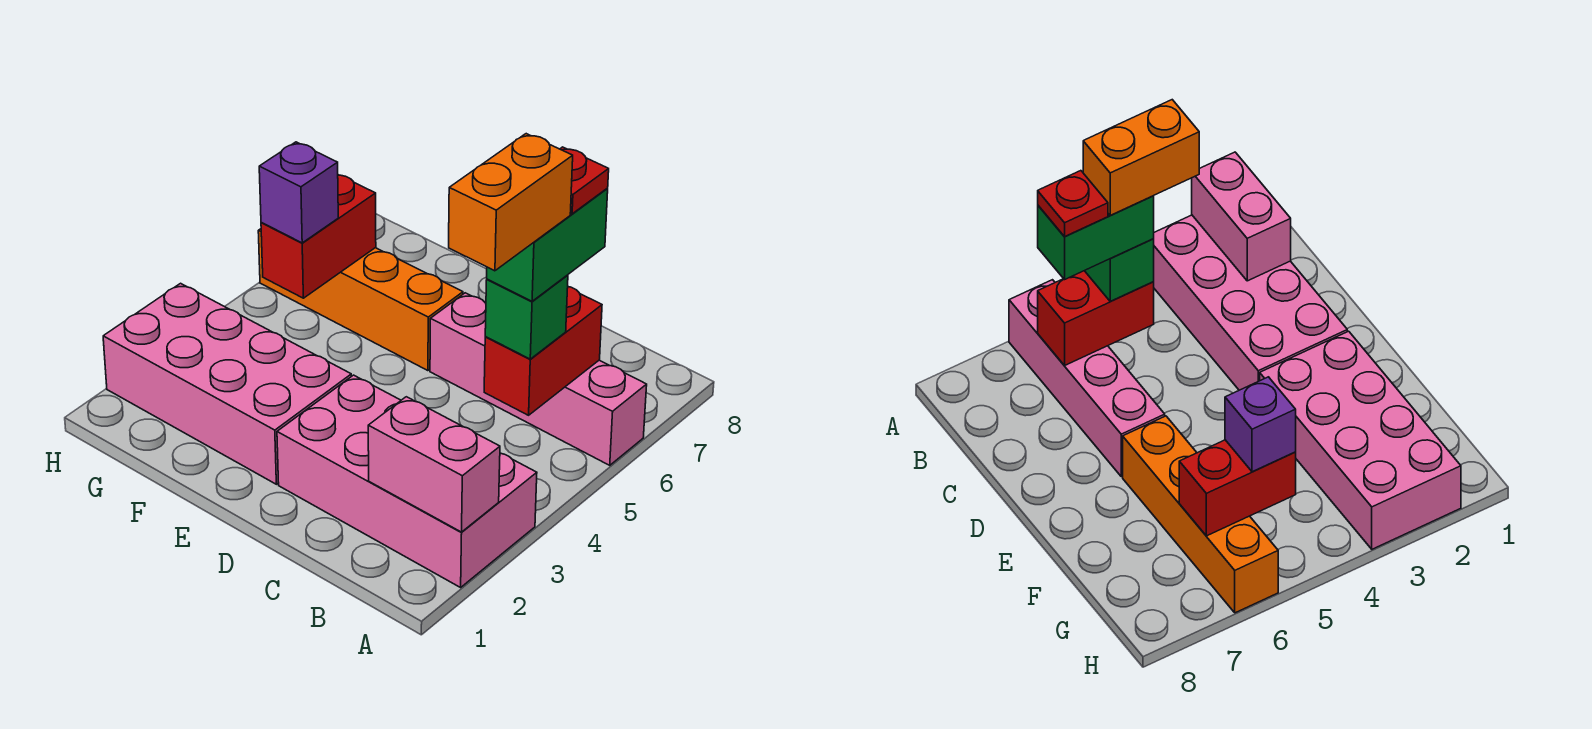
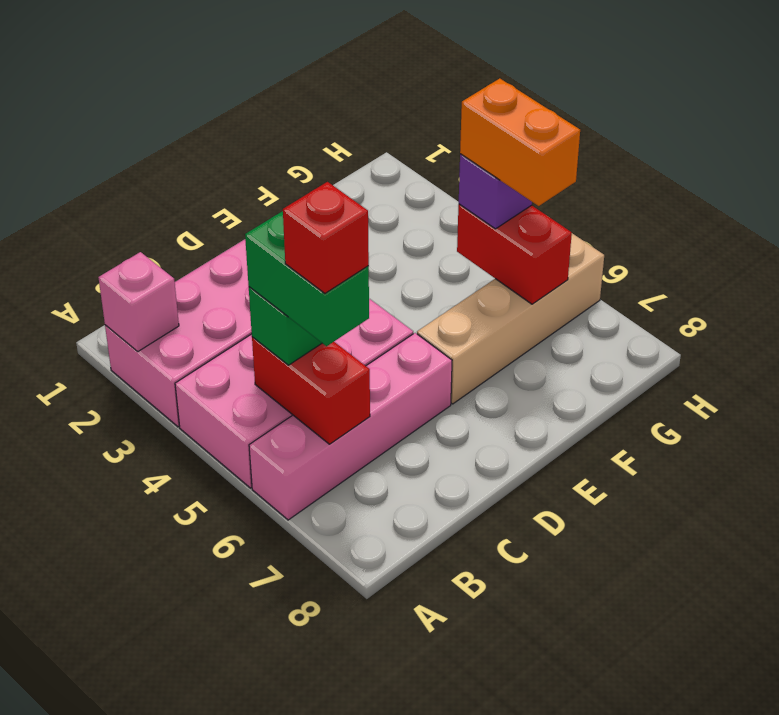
pink brick A2:B2 level 2 -> pink brick A2 level 2
orange brick B4:B5 level 5 -> orange brick G5:G6 level 4
red plate B6 level 5 -> red brick B6 level 5
pink brick E2:H3 level 1 -> pink brick A4:D5 level 1
orange brick E6:H6 level 1 -> tan brick E6:H6 level 1

